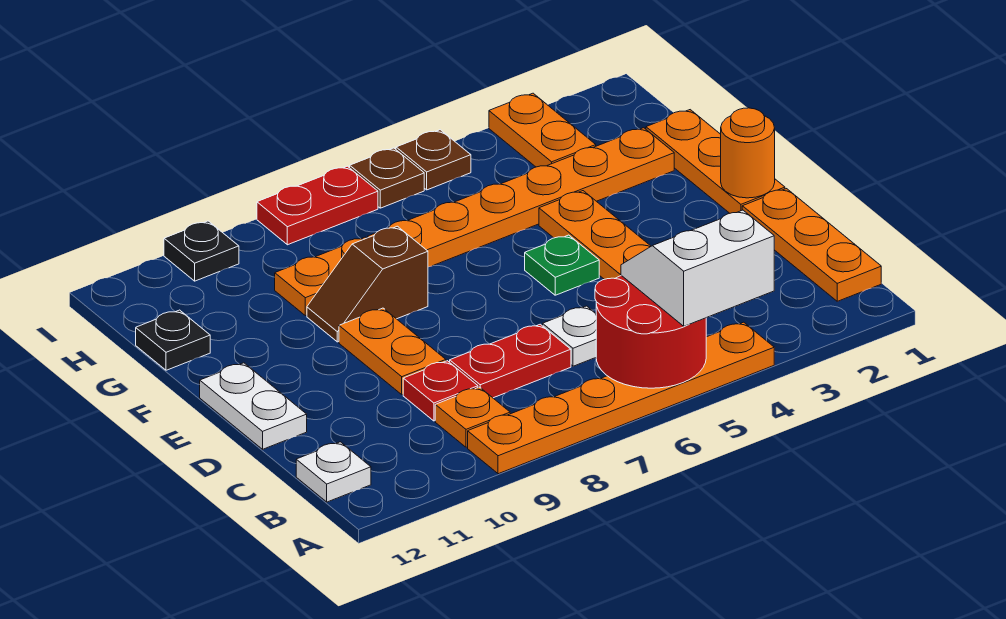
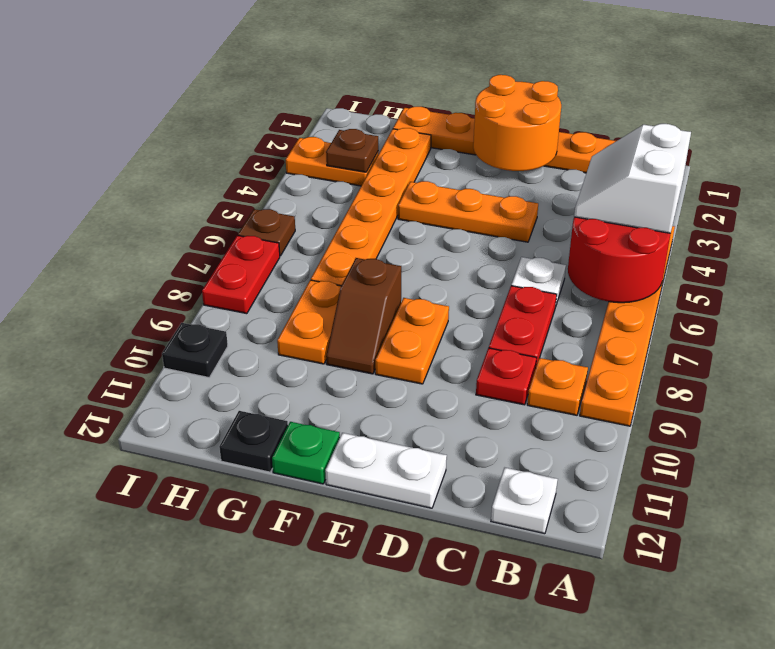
orange plate D9:E9 level 1 -> orange plate E8:E9 level 1
orange round brick E1 level 2 -> orange round brick D1:E2 level 2
green plate E5 level 1 -> green plate F12 level 1
brown plate I5 level 1 -> brown plate H3 level 2

